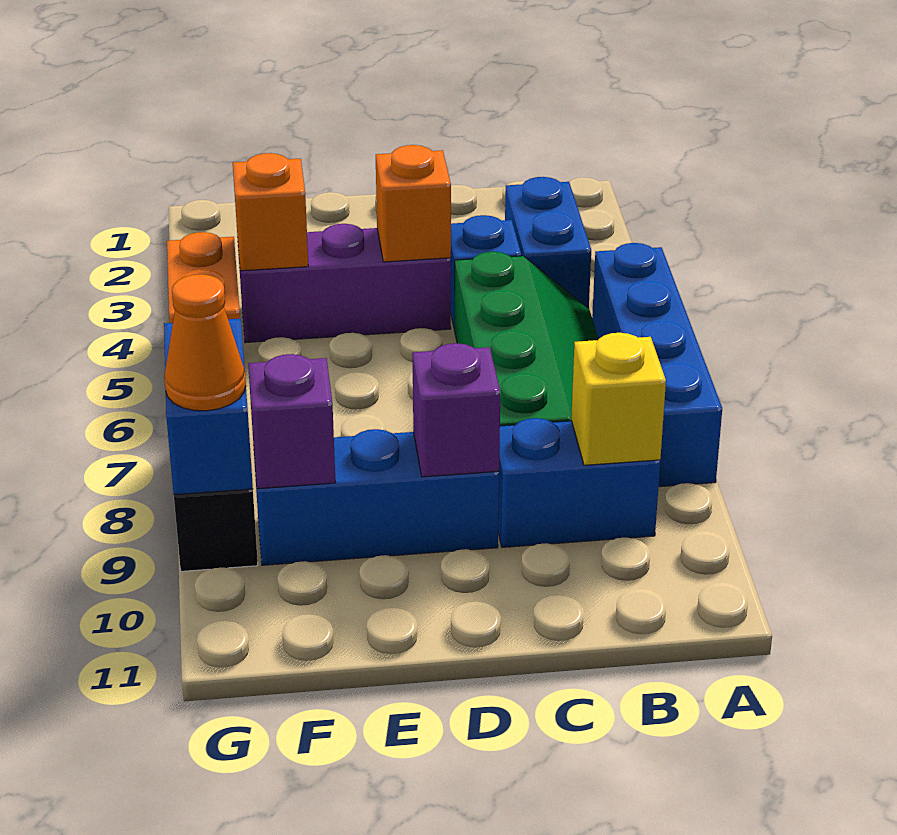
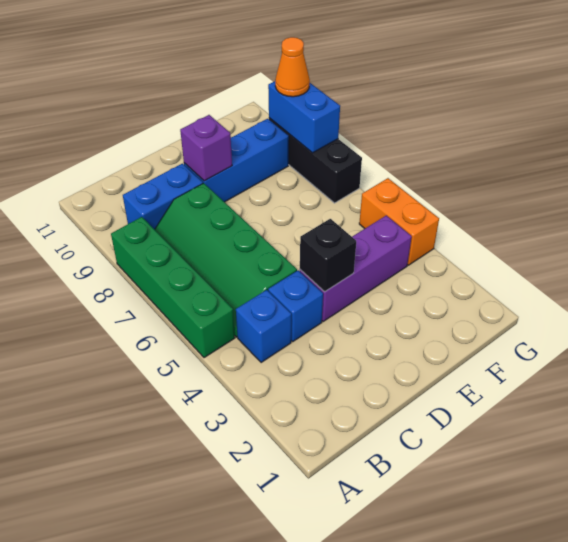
blue brick A5:A8 level 1 -> green brick A5:A8 level 1
blue brick B3:B4 level 1 -> blue brick B4 level 1
yellow brick B9 level 2 -> none
orange brick D4 level 2 -> black brick D4 level 2
orange brick F4 level 2 -> none
purple brick F9 level 2 -> none

